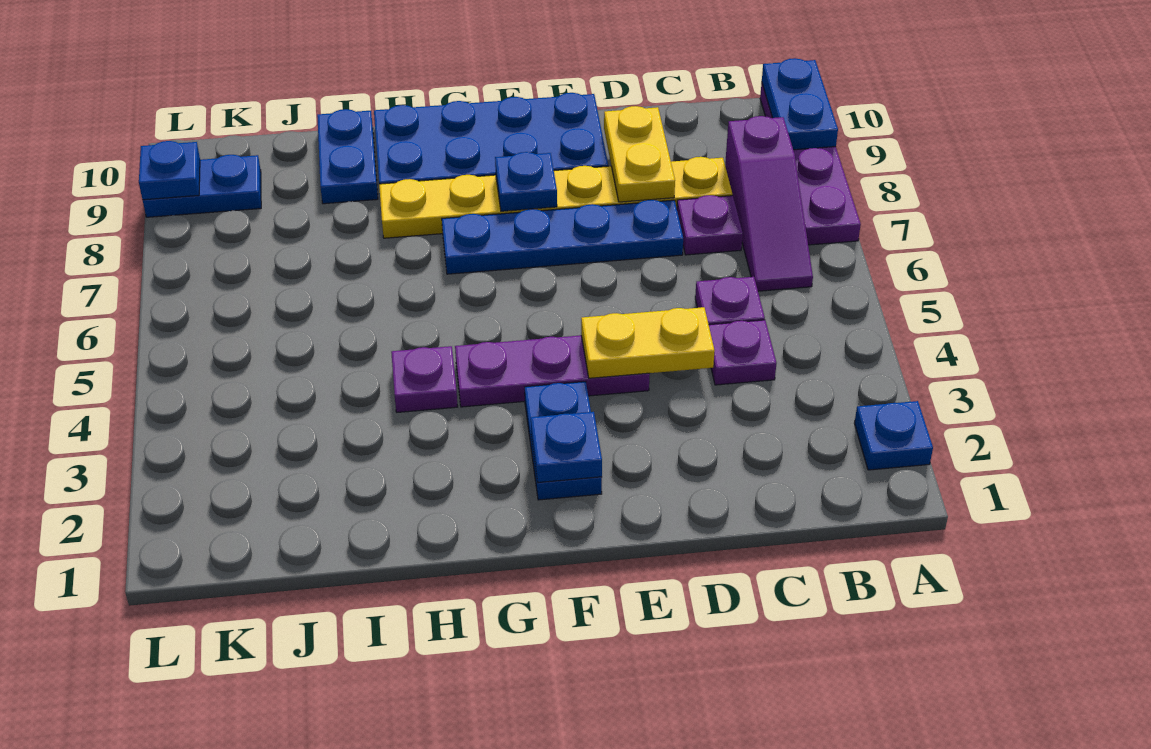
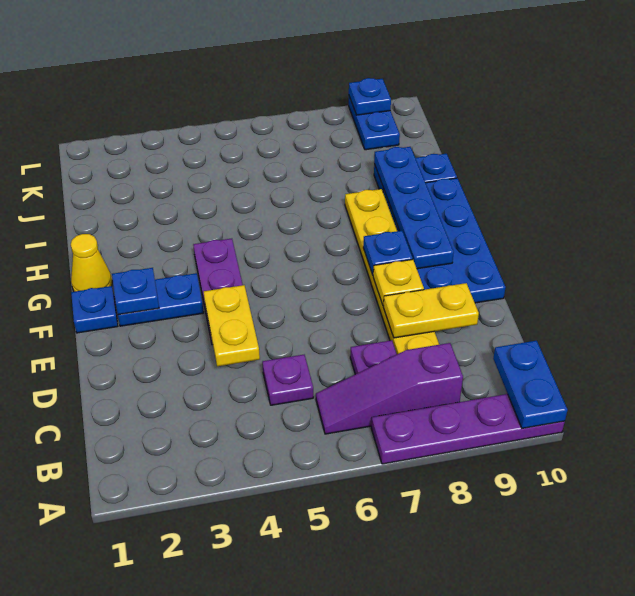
blue plate A2 level 1 -> blue plate F1 level 1
blue plate A9:A10 level 2 -> blue plate A10:B10 level 2
purple plate C4 level 1 -> none
blue plate D7:G7 level 1 -> blue plate F9:I9 level 2
none -> yellow plate E8 level 2
none -> yellow cone G1 level 1
purple plate H4 level 1 -> none

